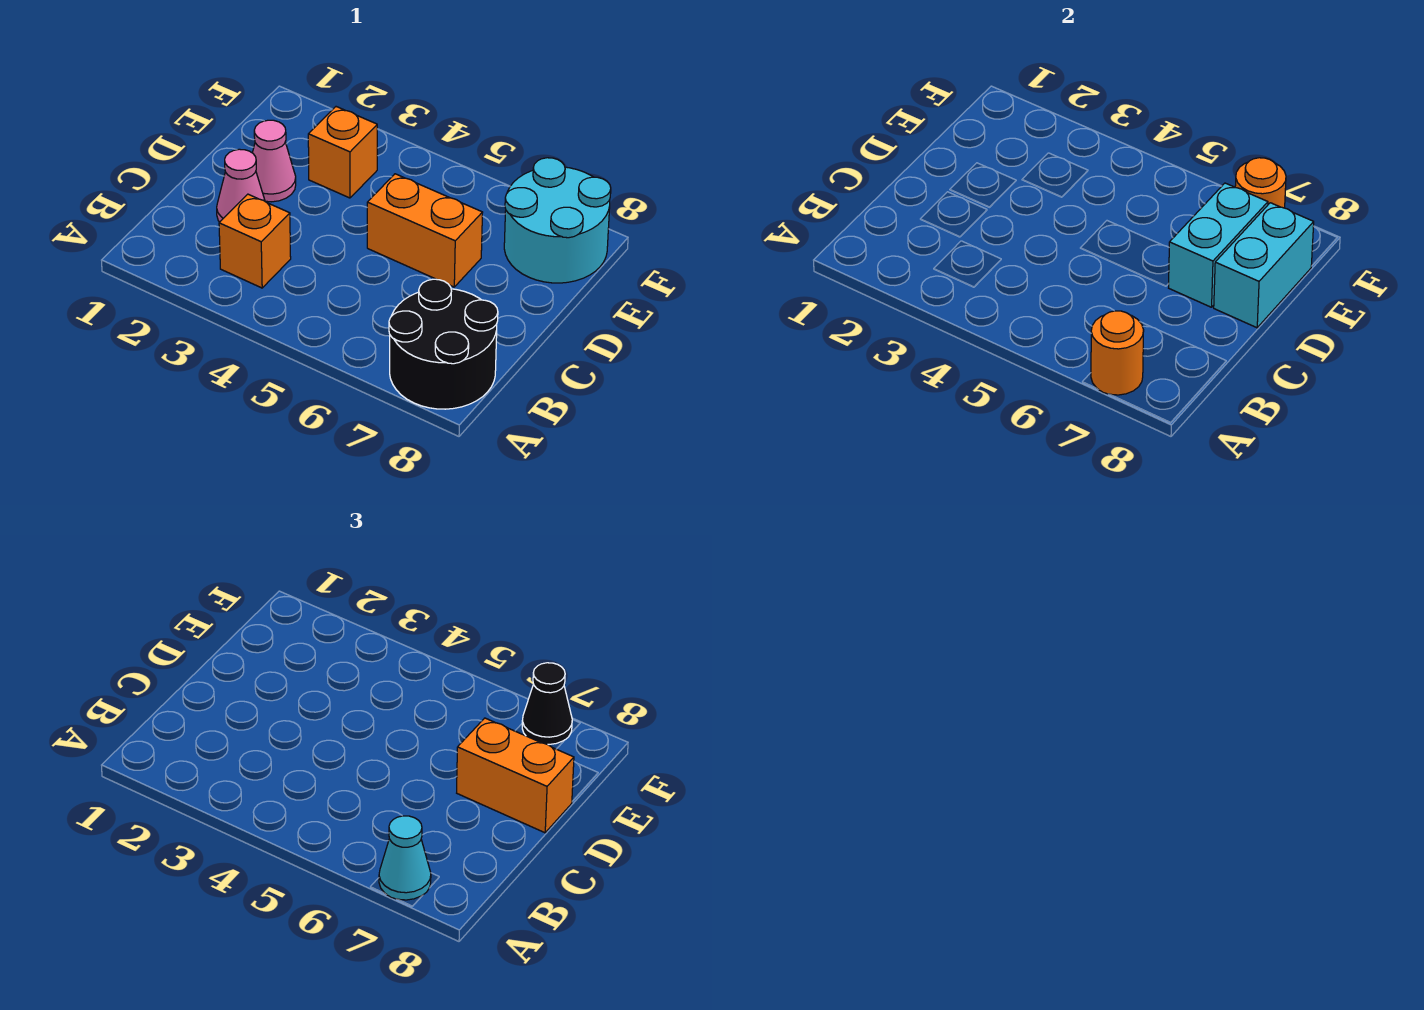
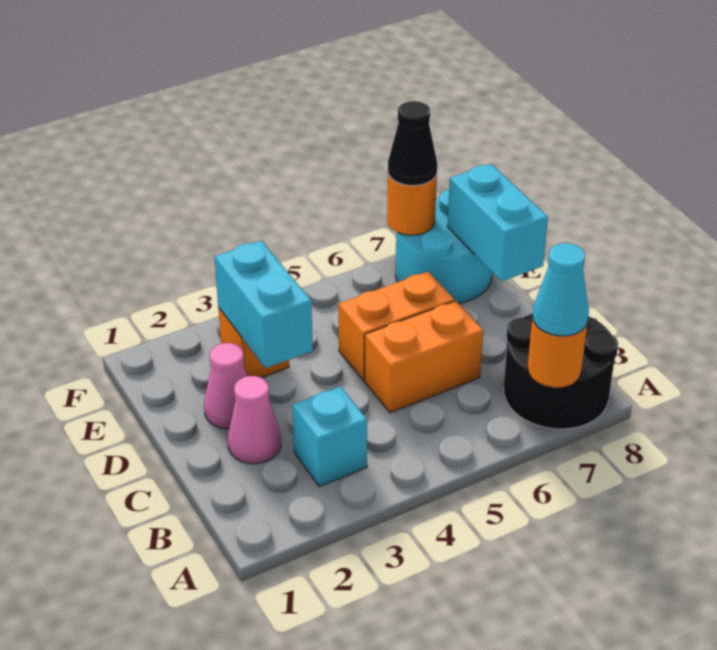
orange brick B3 level 1 -> cyan brick B3 level 1
cyan brick D7:E7 level 2 -> cyan brick D3:E3 level 2
orange brick D7:D8 level 3 -> orange brick C5:C6 level 1

